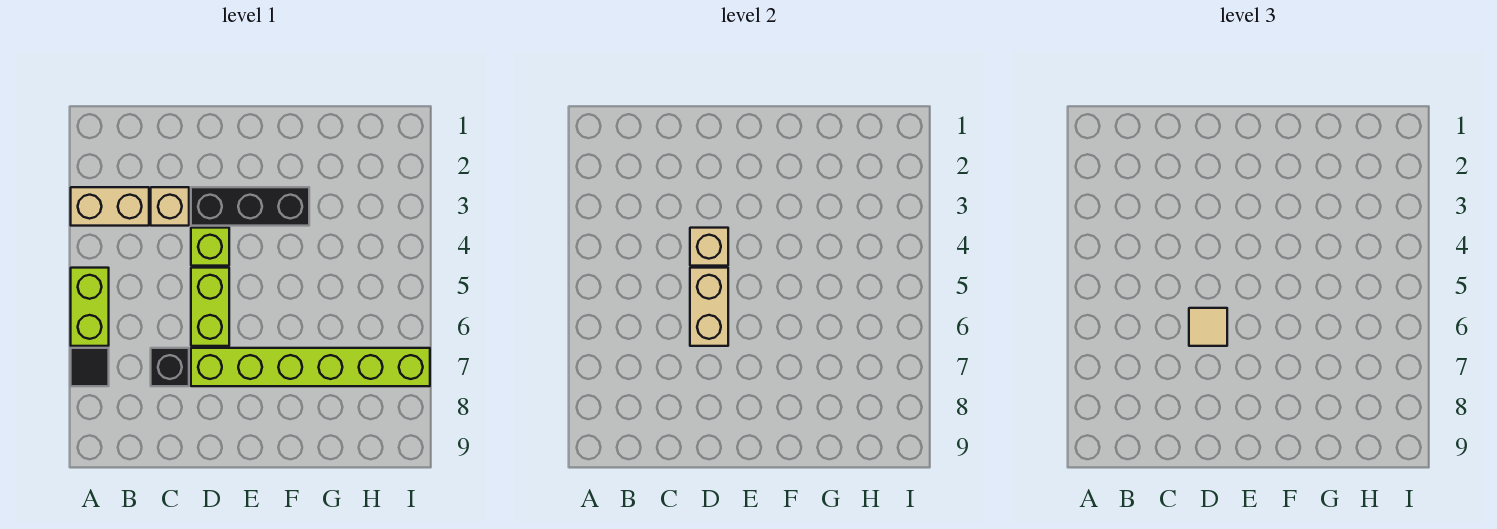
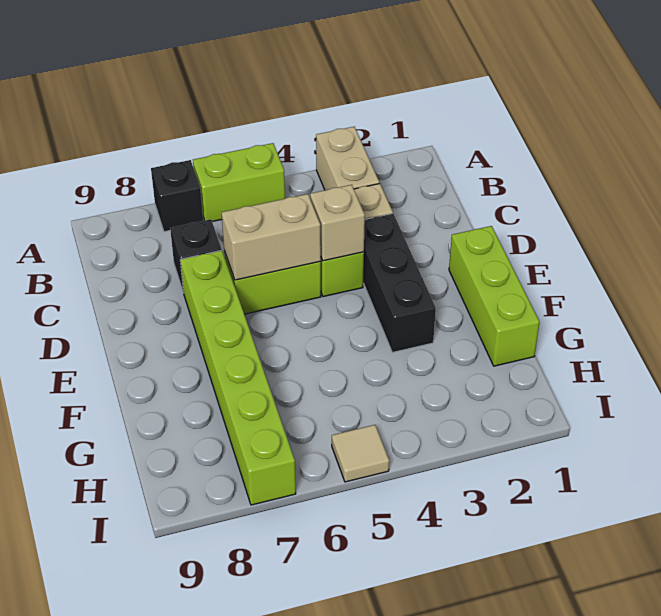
black tile A7 level 1 -> black brick A7 level 1
tan tile D6 level 3 -> tan tile I5 level 1
none -> lime brick E1:G1 level 1

